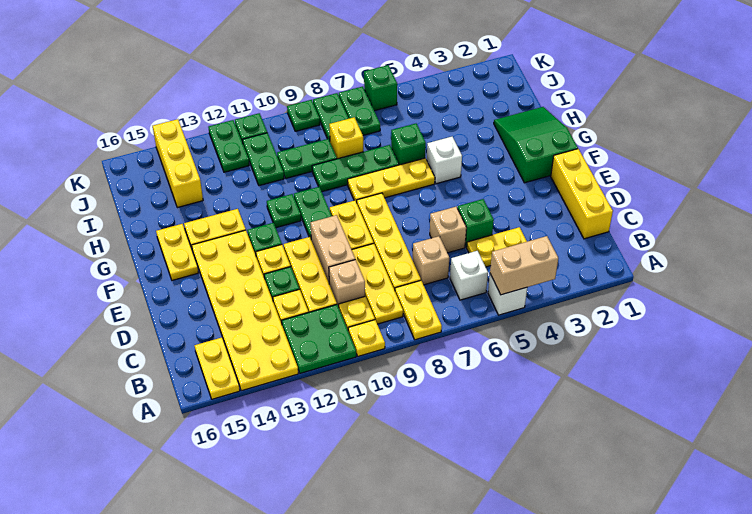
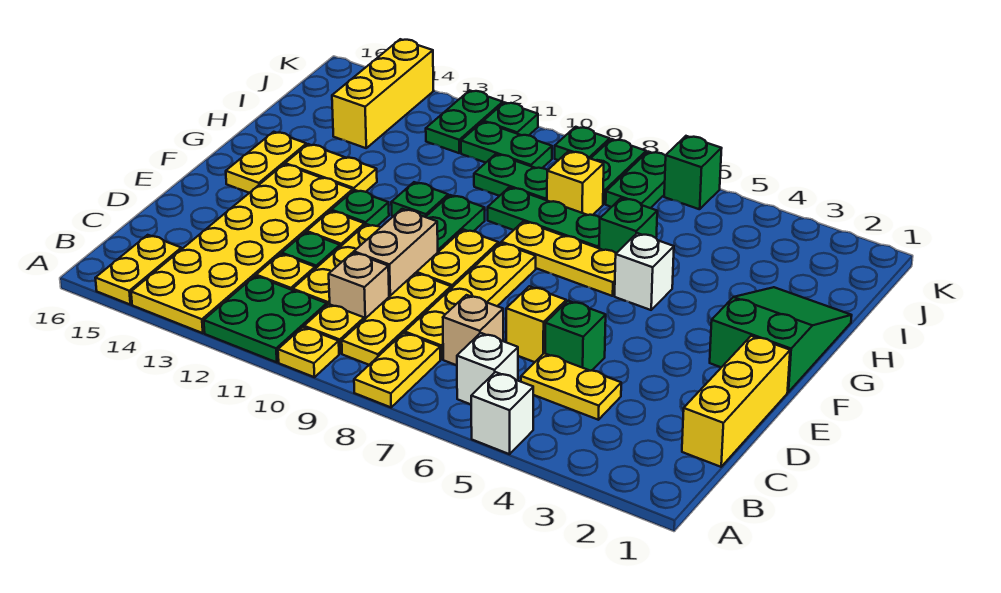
tan brick A4:A5 level 2 -> none
tan brick D6 level 1 -> yellow brick D6 level 1
green plate I11:J11 level 1 -> green plate J10:J11 level 1

